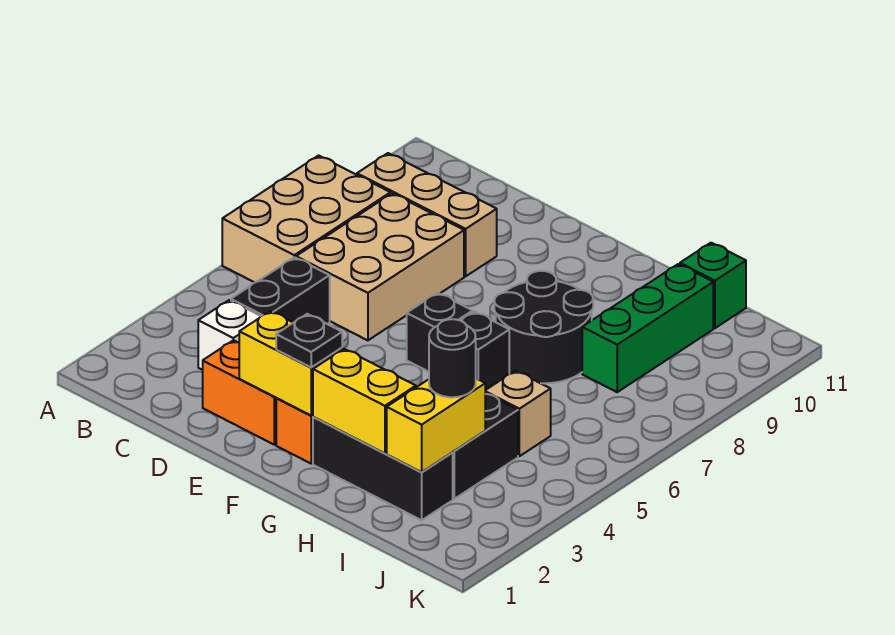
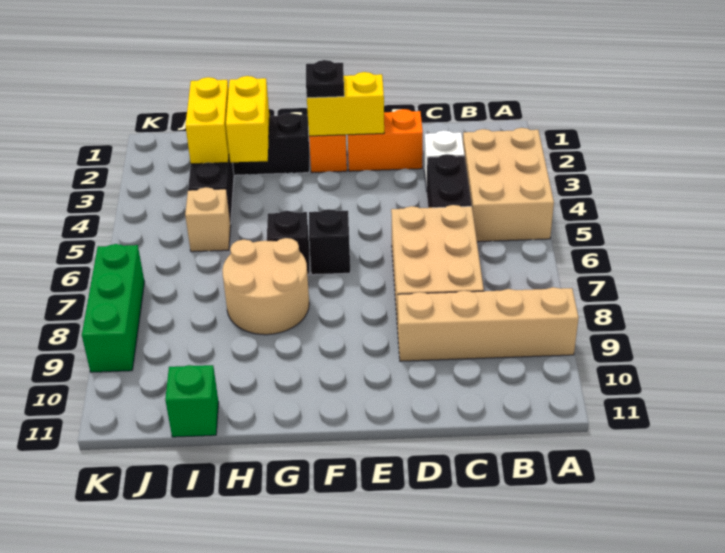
tan brick A6:B8 level 1 -> tan brick A3:B5 level 1
tan brick B9:D9 level 1 -> tan brick A9:D9 level 1
yellow brick G2:H2 level 2 -> yellow brick H2:H3 level 2
black round brick G7:H8 level 1 -> tan round brick G7:H8 level 1
black round brick I3 level 3 -> none
green brick I8:I10 level 1 -> green brick K7:K9 level 1

